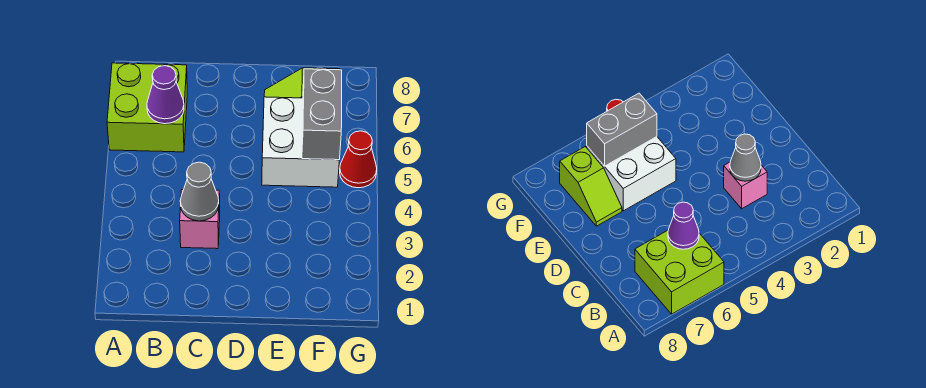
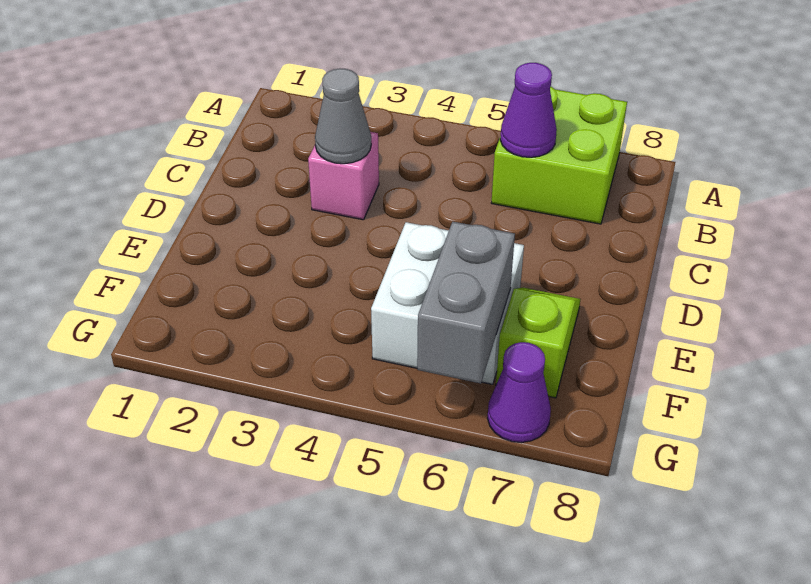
grey brick F5:F6 level 2 -> grey brick F6:G6 level 2
red cone G5 level 1 -> none
none -> purple cone G7 level 1

